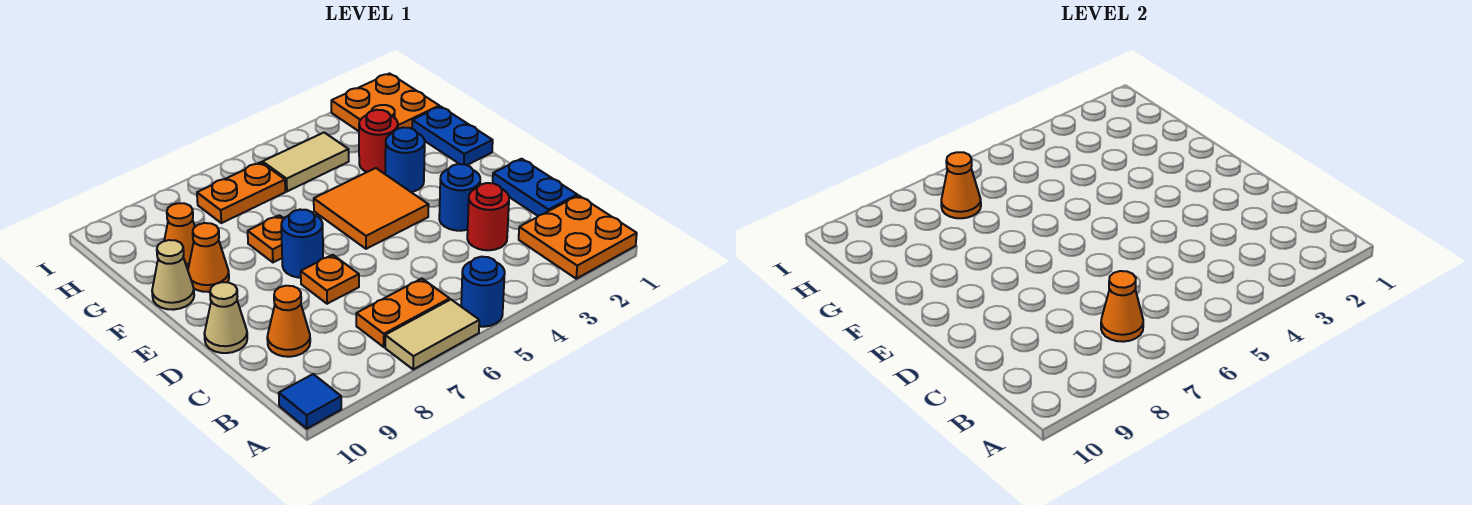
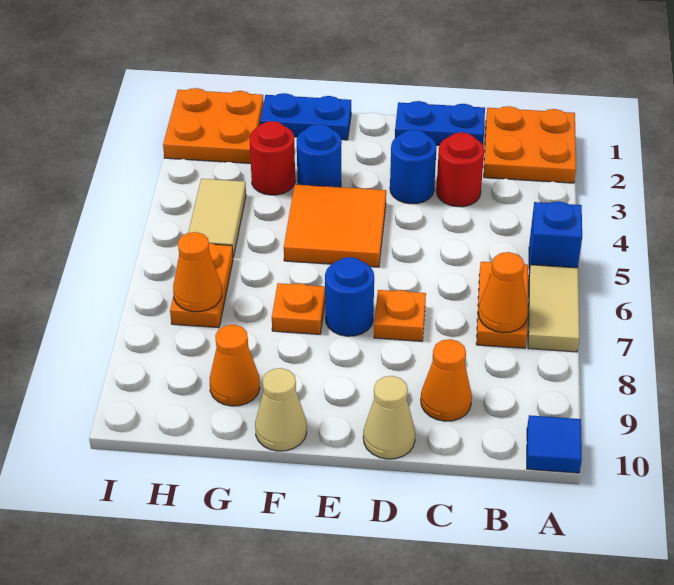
blue round brick A5 level 1 -> blue brick A5 level 1
orange cone F9 level 1 -> none

